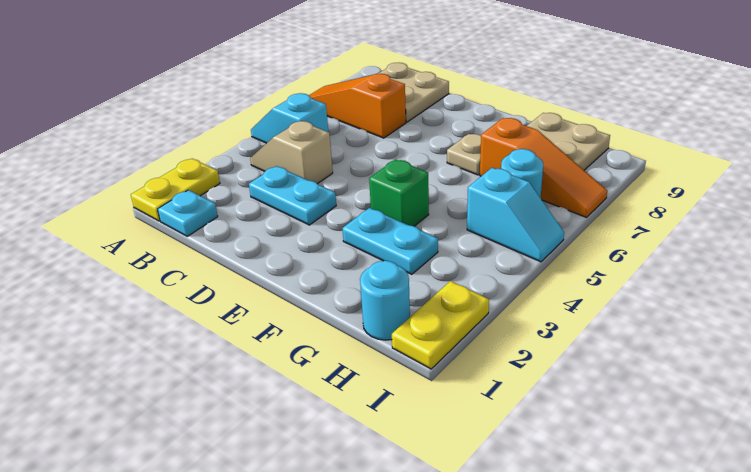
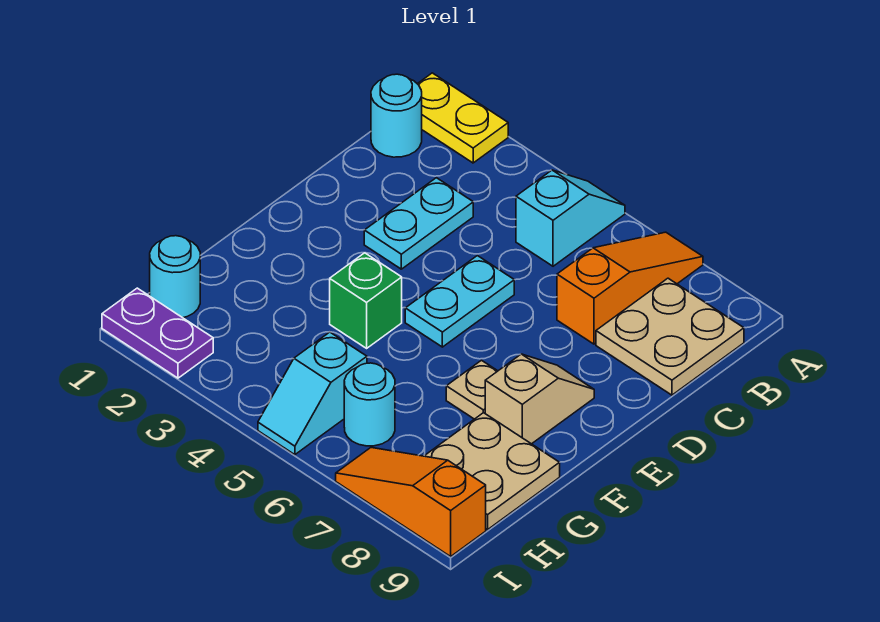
cyan plate B1 level 1 -> cyan round brick B1 level 1
tan slope B4:C4 level 1 top C -> tan slope E8:F8 level 1 top F
cyan plate F3:G3 level 1 -> cyan plate D5:E5 level 1
orange slope G7:I7 level 1 top G -> orange slope I7:I9 level 1 top 9
yellow plate I1:I2 level 1 -> purple plate I1:I2 level 1

